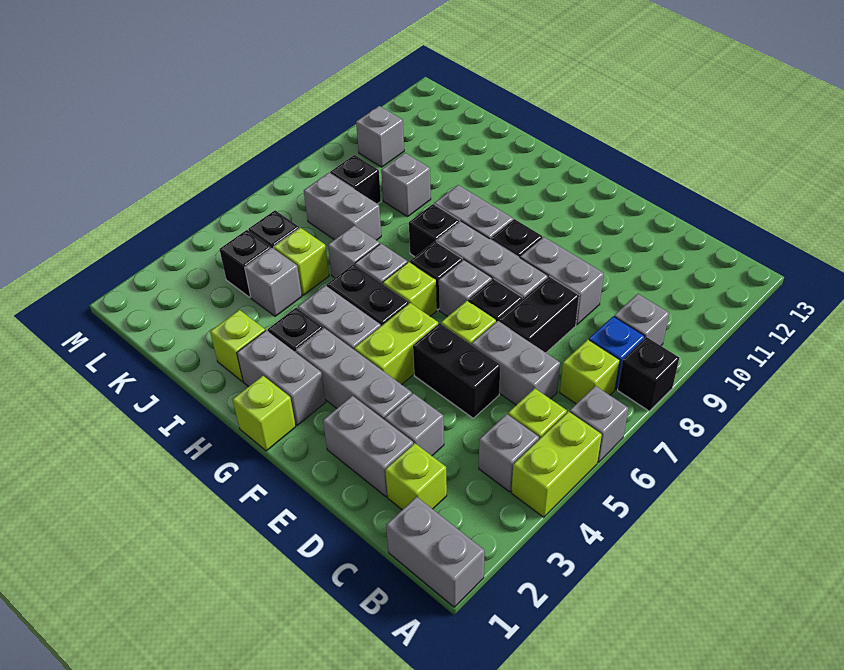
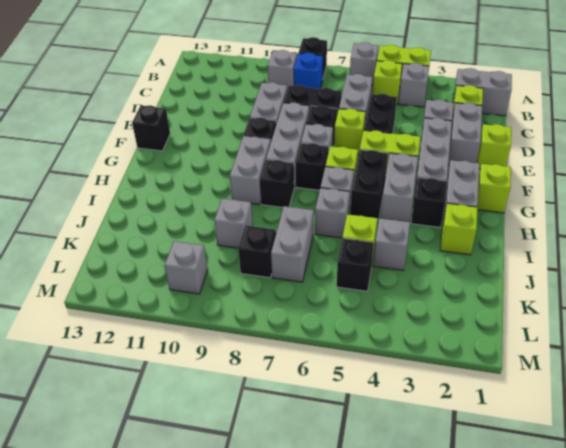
grey brick A1:B1 level 1 -> grey brick B1:B2 level 1
lime brick B7 level 1 -> lime brick E1 level 1
black brick K4 level 1 -> black brick F13 level 1

